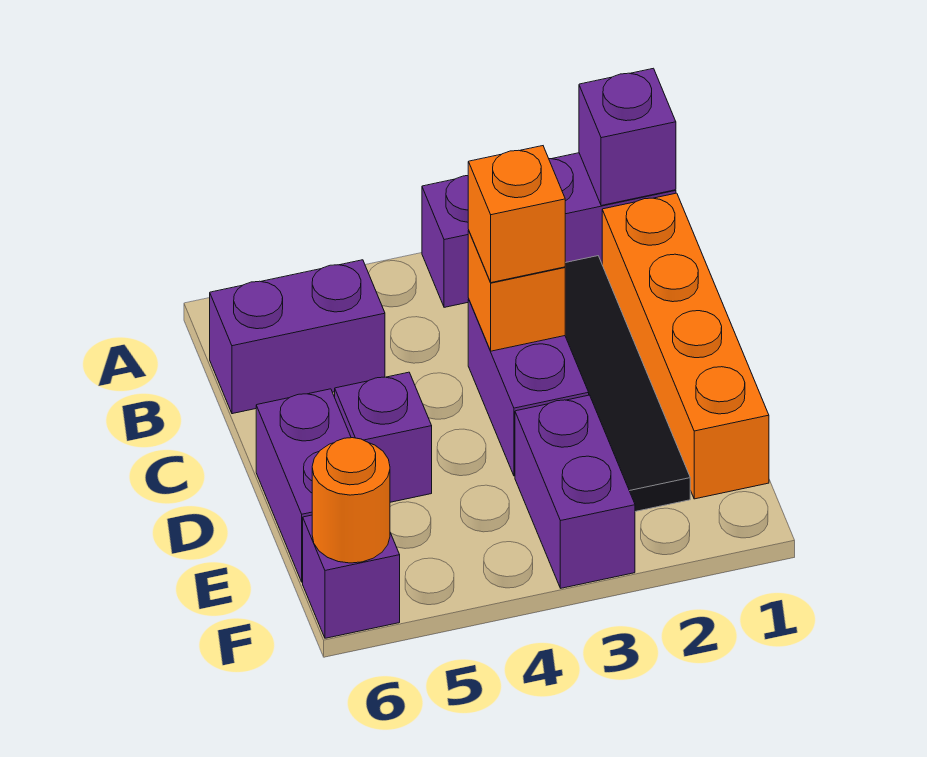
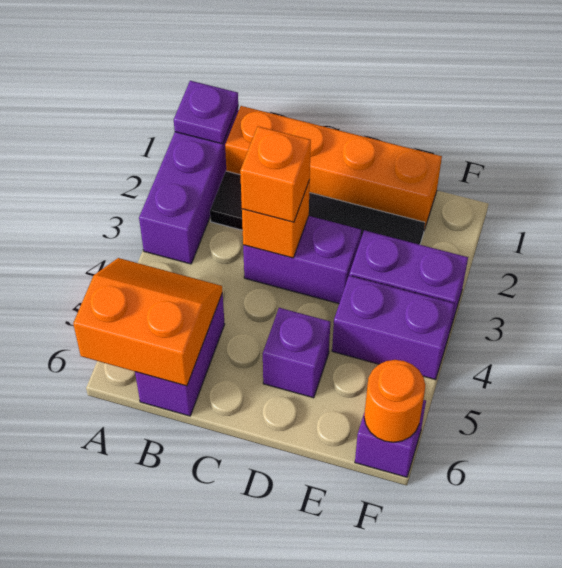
purple brick A1 level 2 -> purple plate A1 level 2
none -> orange slope A5:B6 level 2 top 6
purple brick D6:E6 level 1 -> purple brick E4:F4 level 1

